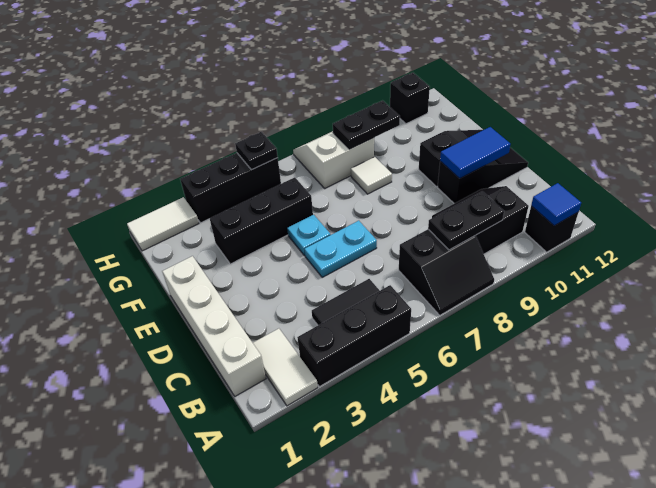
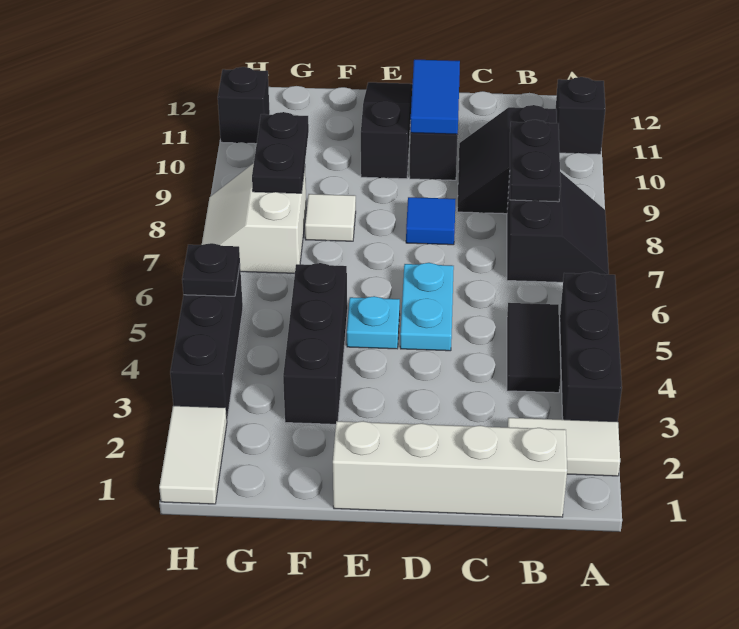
blue tile A11 level 2 -> blue tile D8 level 1

